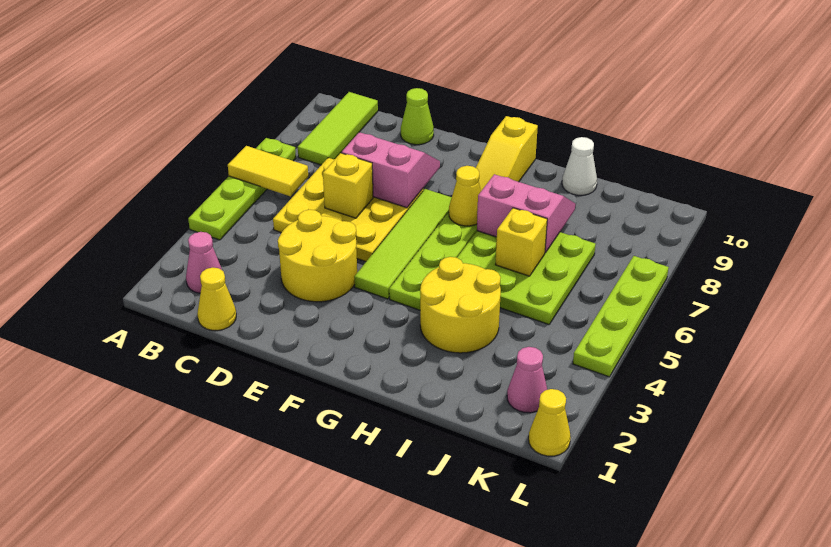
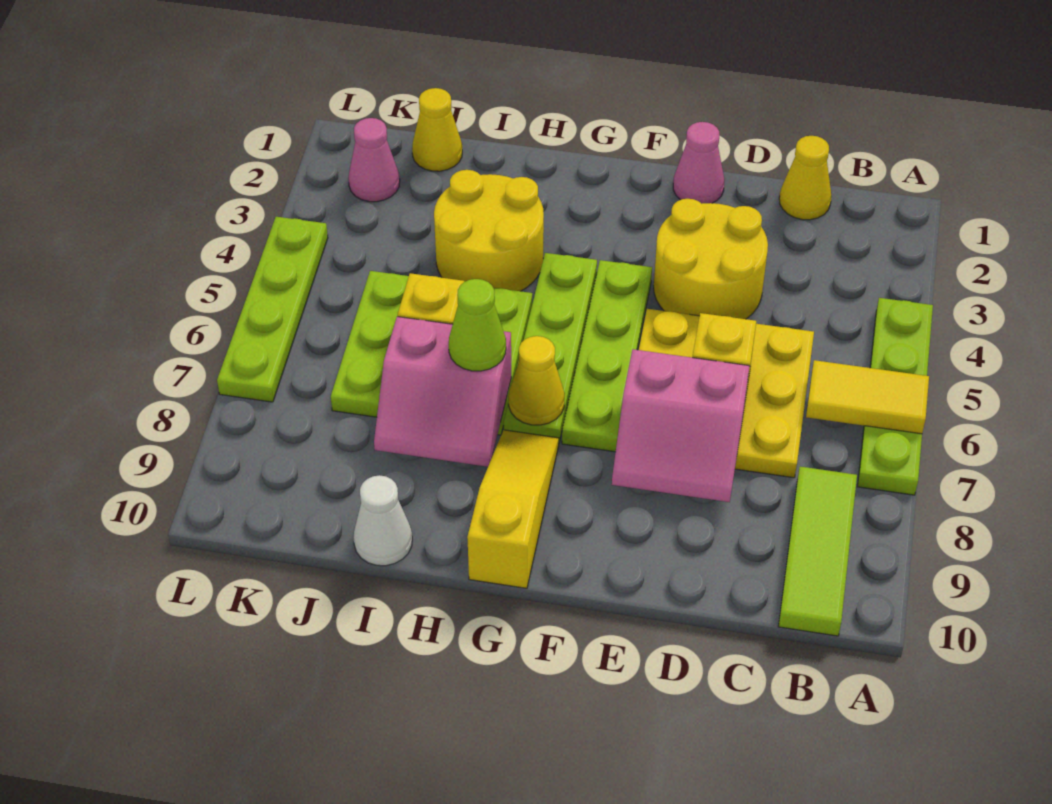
pink cone B2 level 1 -> pink cone E1 level 1
lime cone D10 level 1 -> lime cone H7 level 3
lime tile F4:F7 level 1 -> lime plate F4:F7 level 1
yellow cone L1 level 1 -> yellow cone J1 level 1

